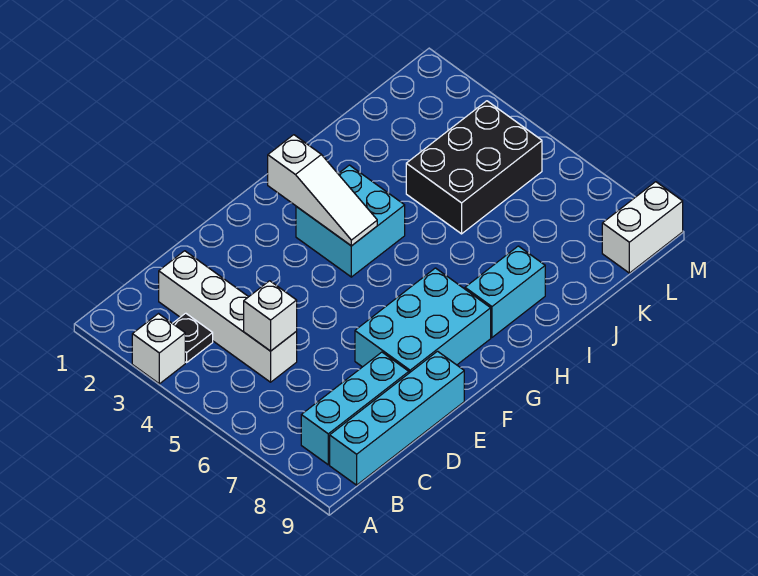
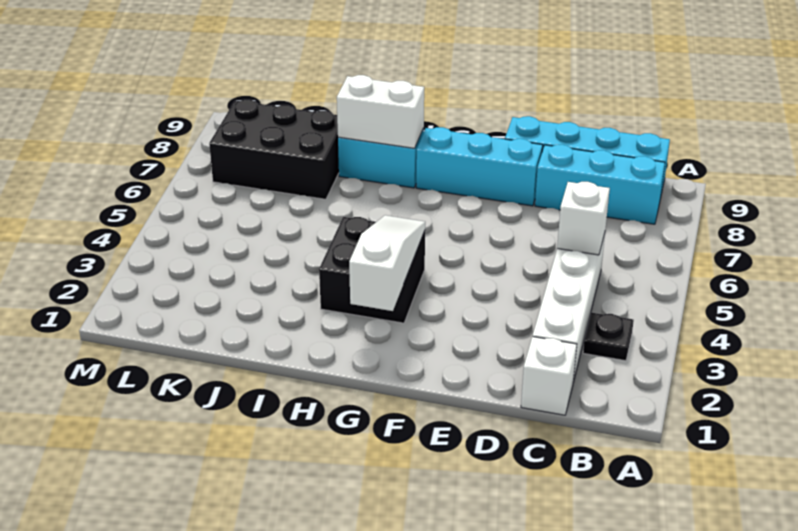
white brick A3 level 1 -> white brick C1 level 1
cyan brick E7:G8 level 1 -> cyan brick E8:G8 level 1
cyan brick G3:H4 level 1 -> black brick G3:H4 level 1
black brick J4:L5 level 1 -> black brick J7:L8 level 1
white brick L9:M9 level 1 -> white brick H8:I8 level 2

